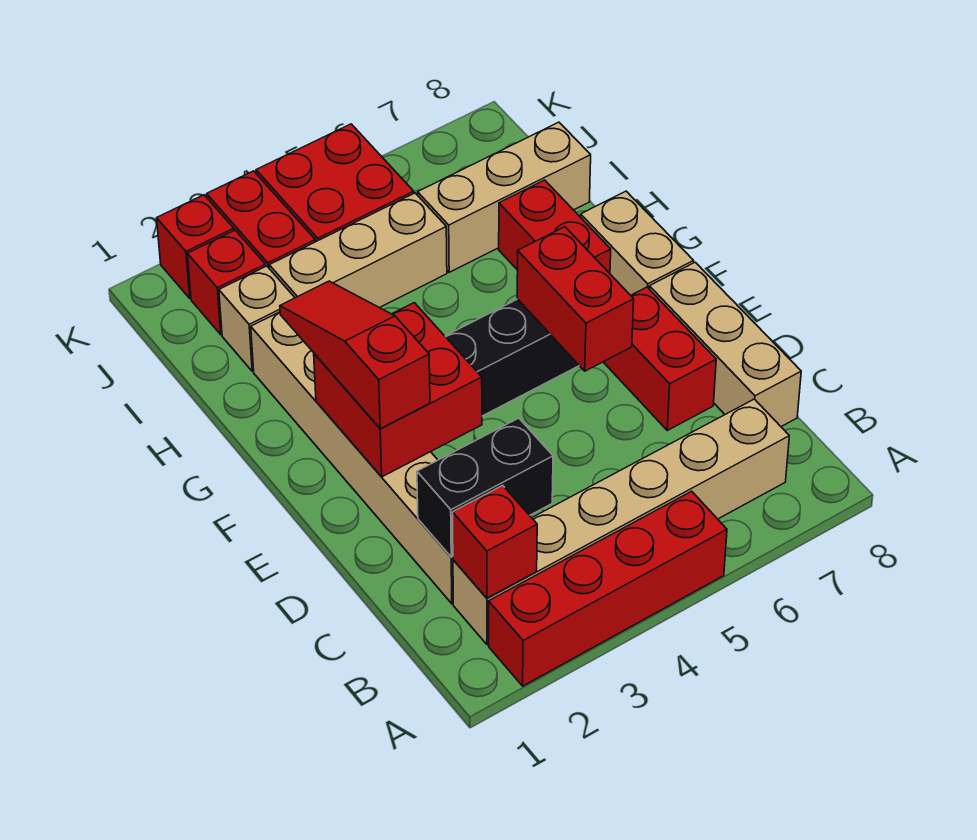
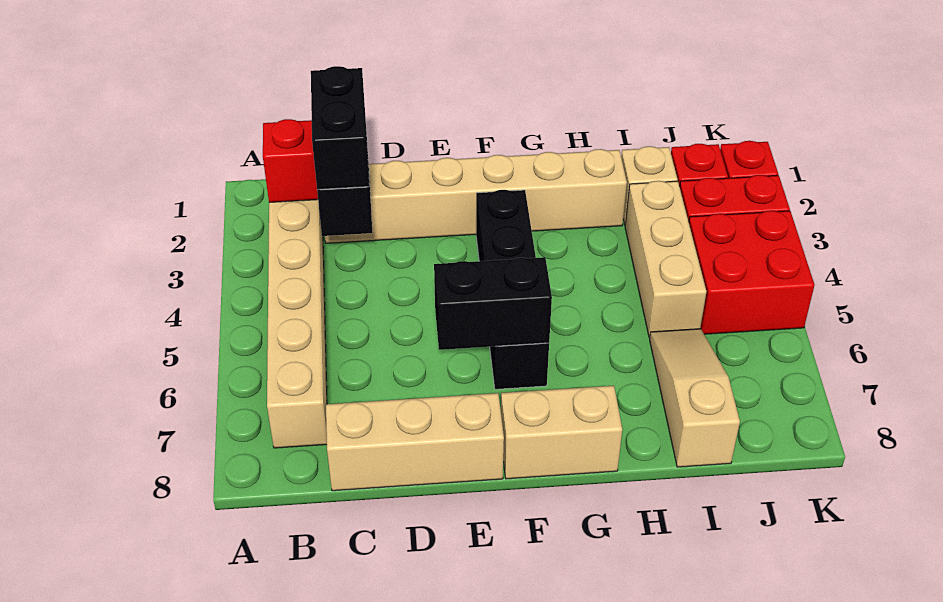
red brick A2:A5 level 1 -> none
none -> black brick C2:C3 level 3
red brick D7:E7 level 1 -> none
red brick E2:F3 level 2 -> none
red slope E2:G2 level 3 top E -> none
red brick E6:F6 level 2 -> black brick E6:F6 level 2
red brick G7:H7 level 1 -> none
tan brick I6:I8 level 1 -> tan slope I6:I8 level 1 top 8

